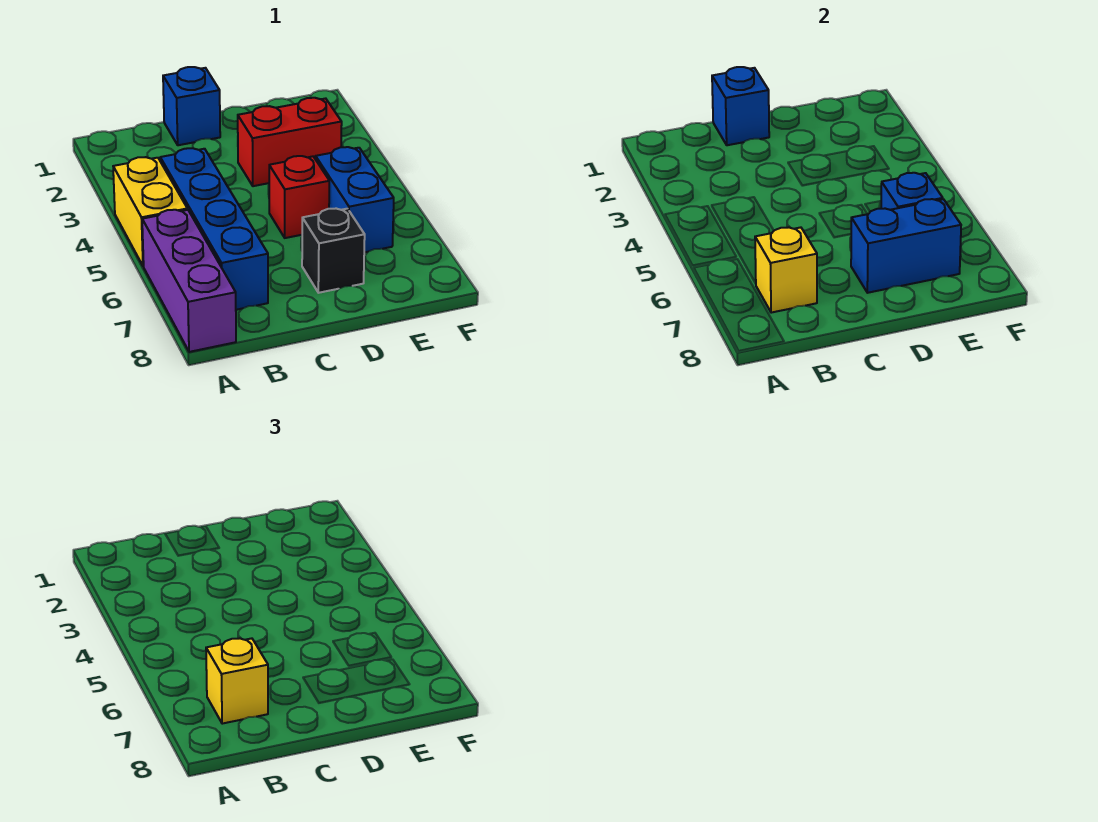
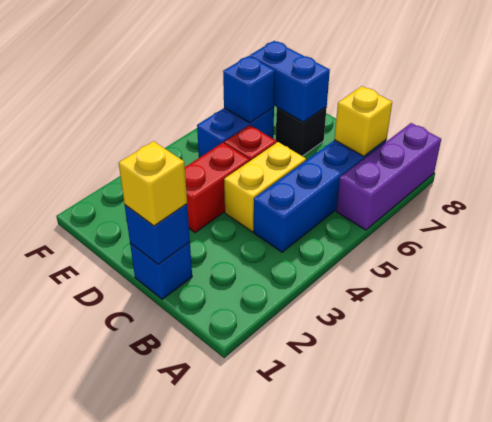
yellow brick A4:A5 level 1 -> yellow brick C4:C5 level 1
yellow brick B7 level 3 -> yellow brick C1 level 3
red brick D3:E3 level 1 -> red brick D3:D4 level 1

